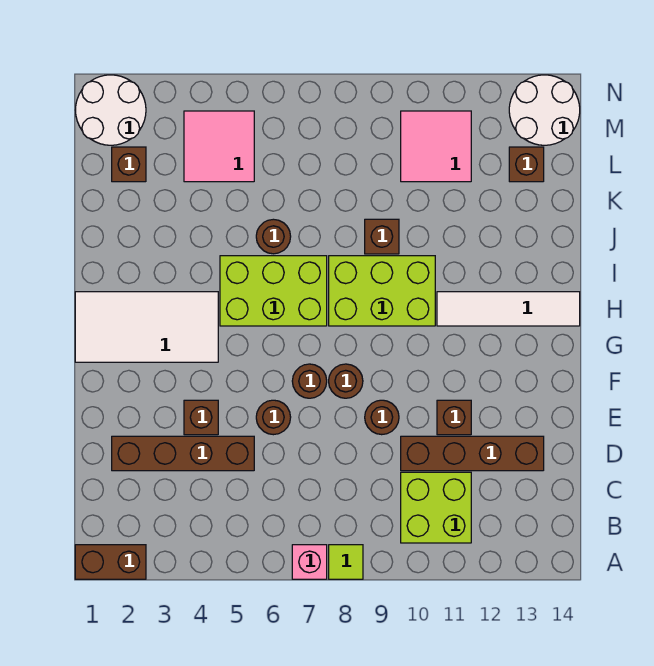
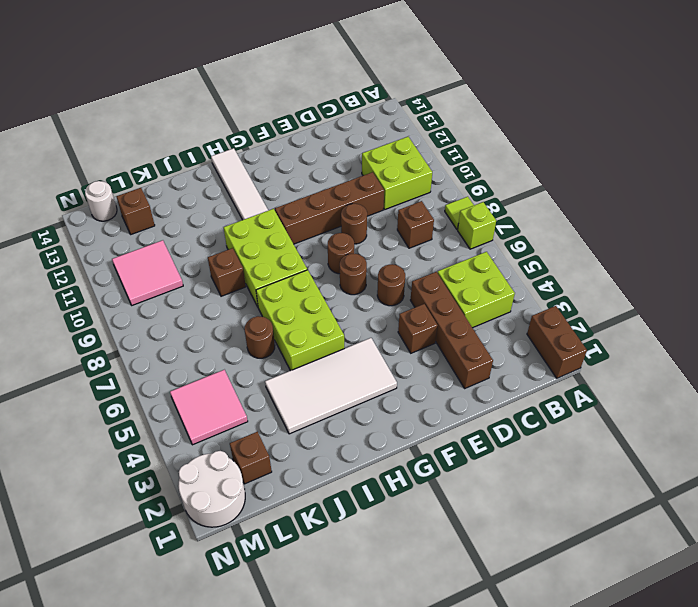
pink brick A7 level 1 -> lime brick A7 level 1
none -> lime brick B4:C5 level 1
brown brick D10:D13 level 1 -> brown brick D10:G10 level 1
brown brick E11 level 1 -> brown brick C8 level 1
white tile G1:H4 level 1 -> white tile G3:J4 level 1
white round brick M13:N14 level 1 -> white round brick M14 level 1

